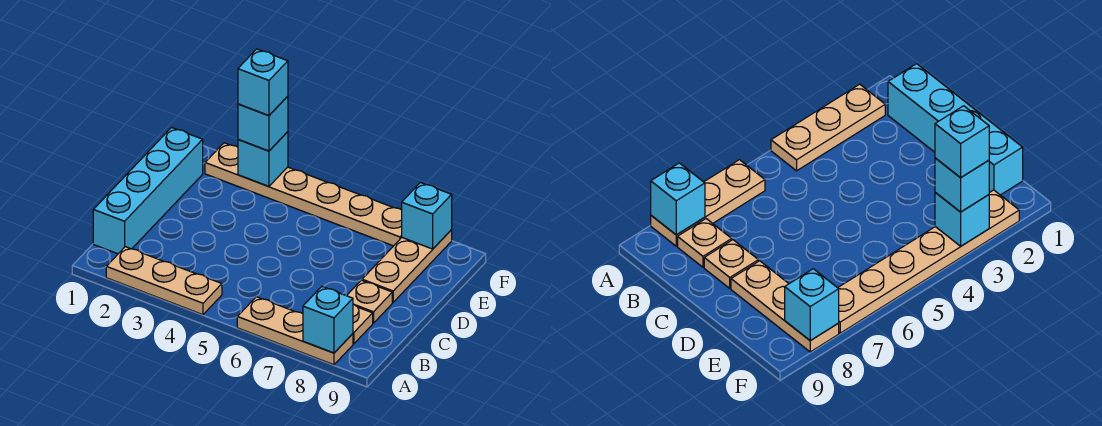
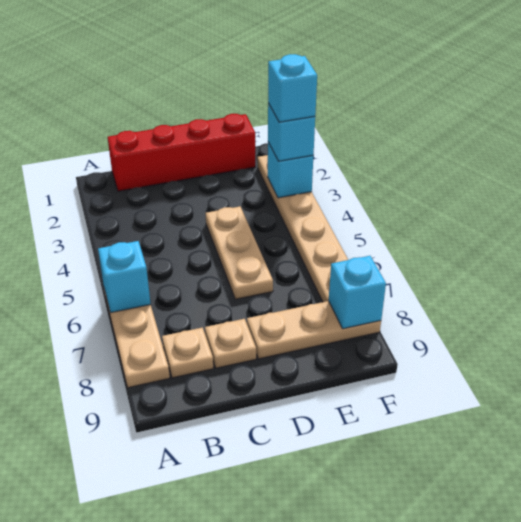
tan plate A2:A4 level 1 -> tan plate D4:D6 level 1
cyan brick A8 level 2 -> cyan brick A6 level 2
cyan brick B1:E1 level 1 -> red brick B1:E1 level 1

